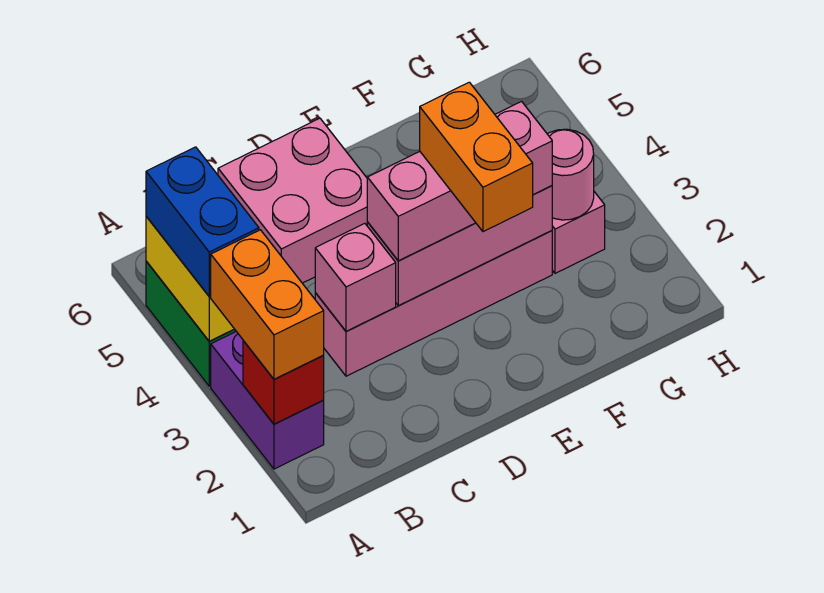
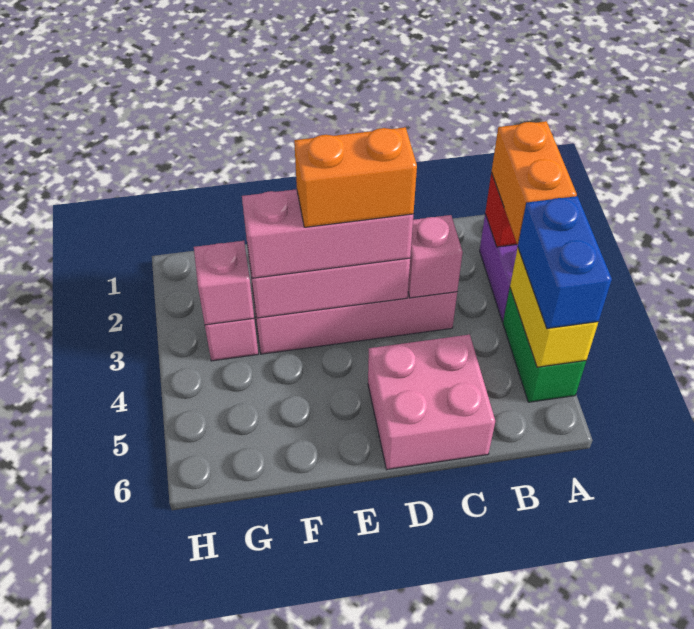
orange brick E2:E3 level 4 -> orange brick D3:E3 level 4
pink round brick G3 level 2 -> pink brick G3 level 2

